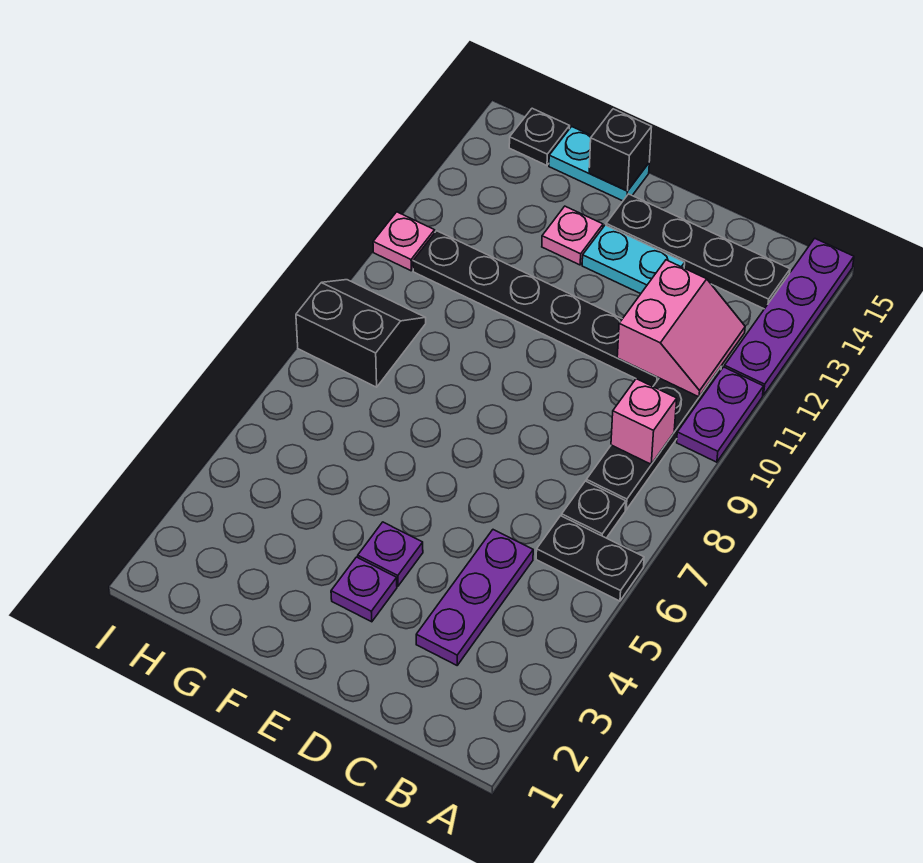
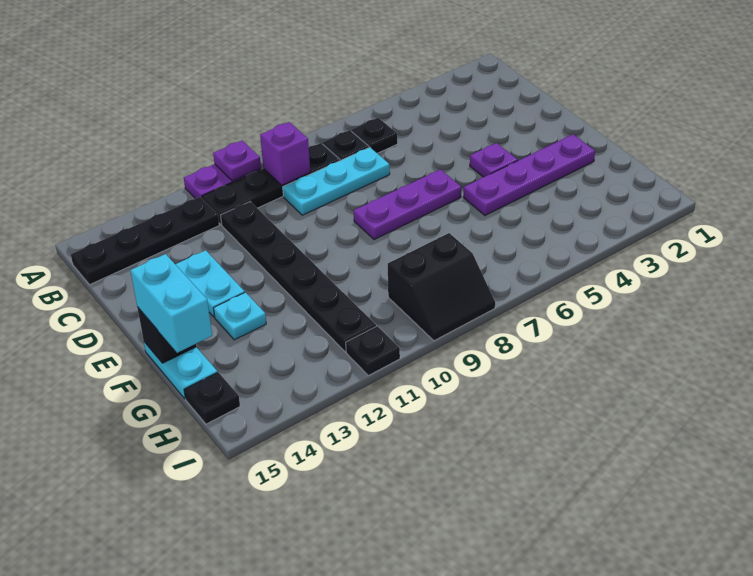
black plate A6:B6 level 1 -> black plate B6 level 1
purple plate A12:A15 level 1 -> purple plate F2:F5 level 1
pink brick B9 level 2 -> purple brick B9 level 2
pink slope B11:C12 level 2 top C -> none
black plate B14:E14 level 1 -> black plate B12:B15 level 1
purple plate C3:C5 level 1 -> purple plate E6:E8 level 1
none -> cyan plate C7:C9 level 1
purple plate E3 level 1 -> purple plate A10 level 2
pink plate F13 level 1 -> cyan plate F13 level 1
none -> cyan brick F15:G15 level 3
black slope H8:I9 level 1 top 8 -> black slope H8:I9 level 1 top H
pink plate I11 level 1 -> black plate I11 level 1

